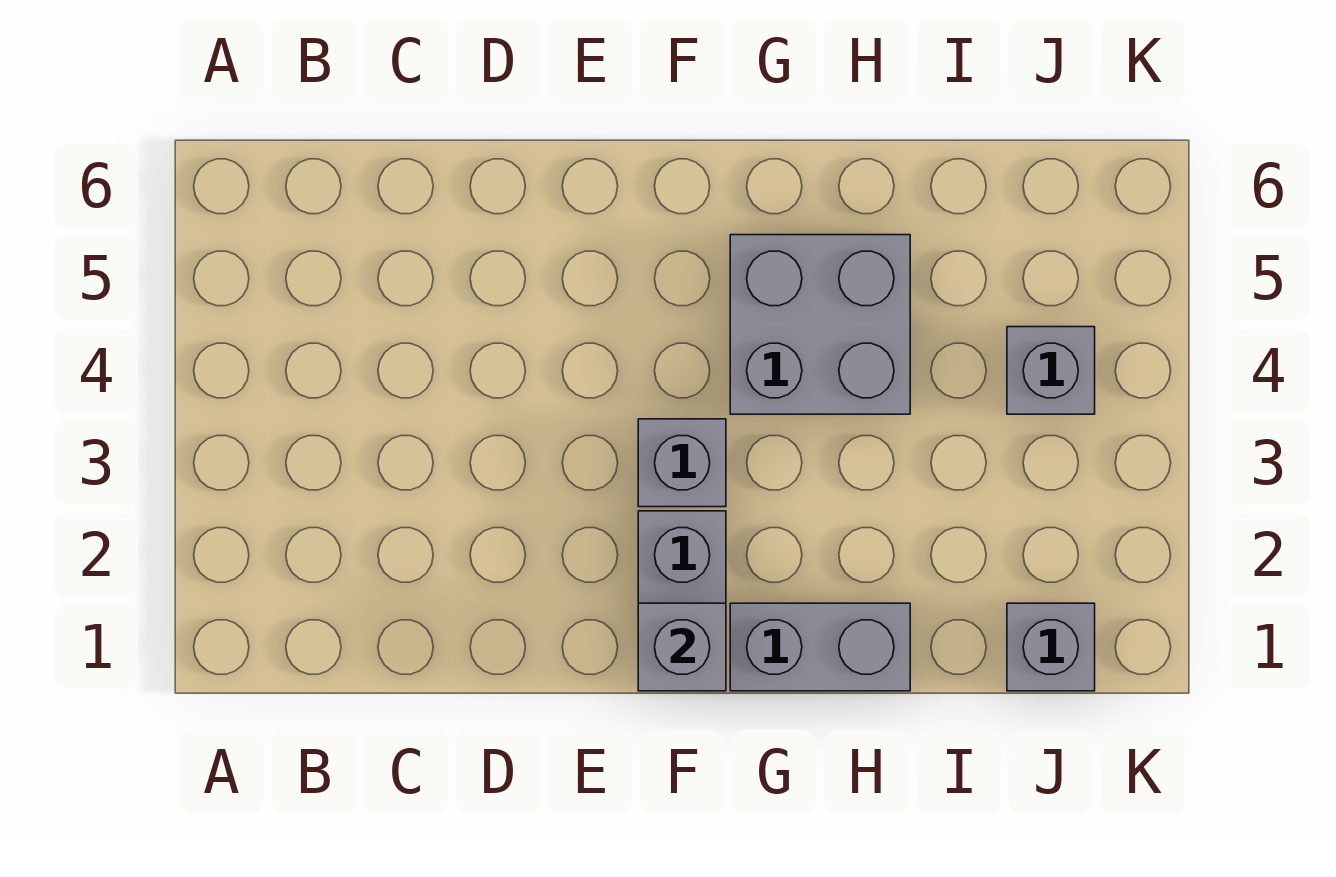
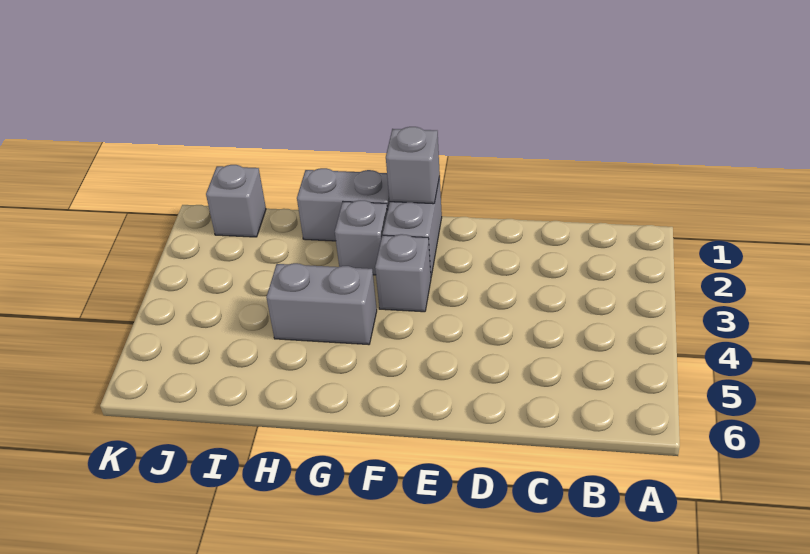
grey brick G4:H5 level 1 -> grey brick G4:H4 level 1
grey brick J4 level 1 -> grey brick G2 level 1

